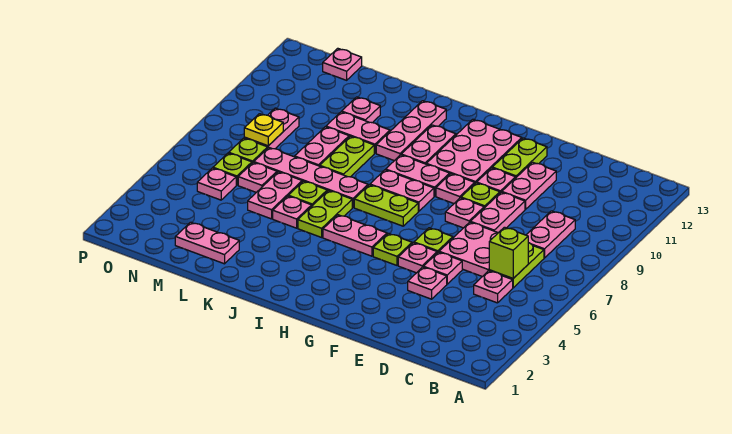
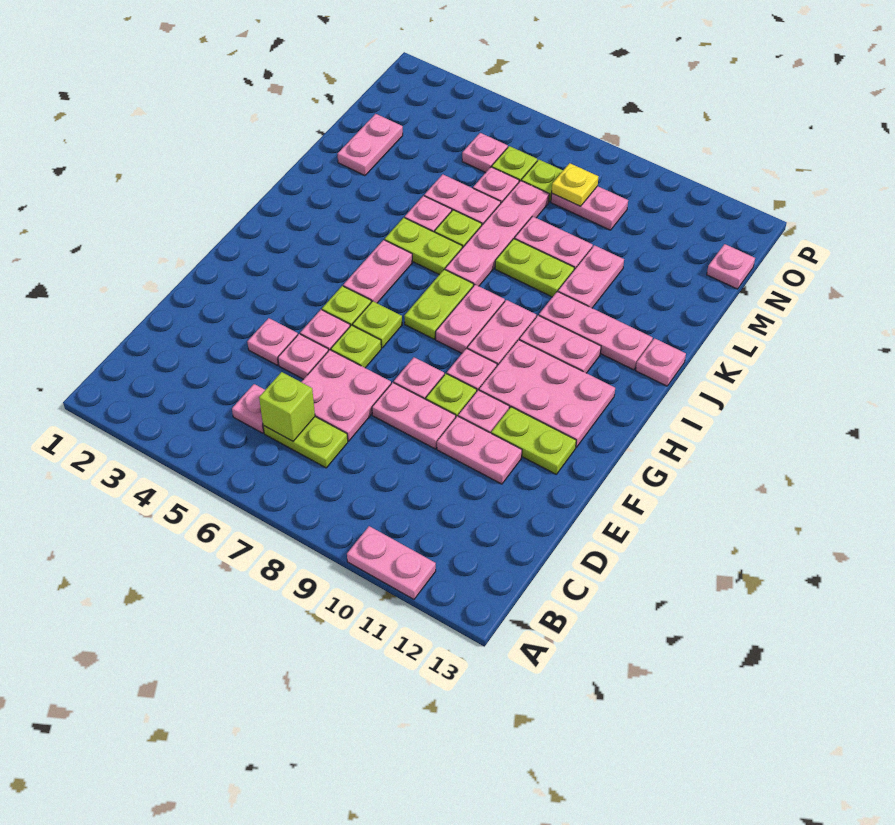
pink plate C8:C9 level 1 -> pink plate A10:A11 level 1
none -> lime plate G6 level 1
pink plate L11 level 1 -> pink plate J13 level 1

